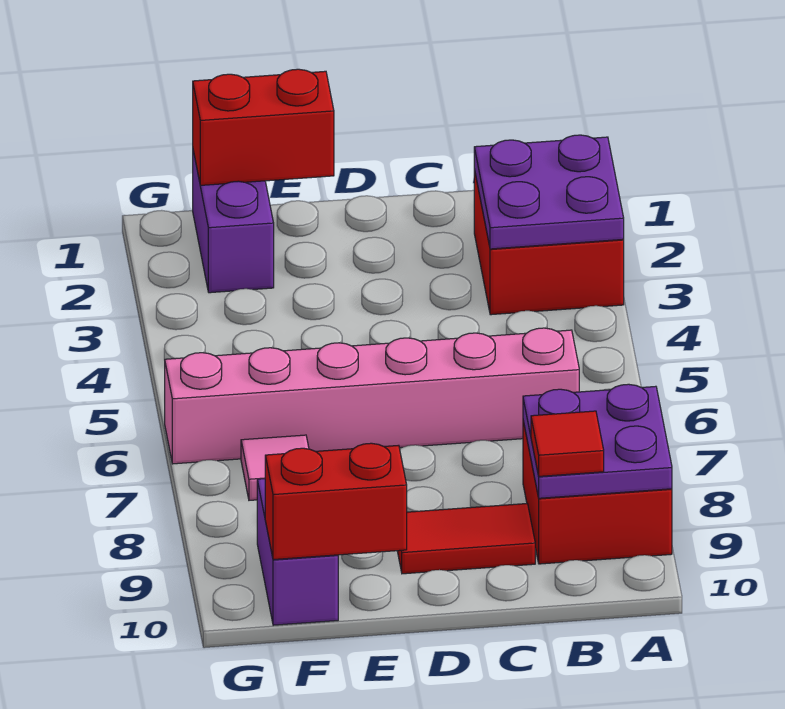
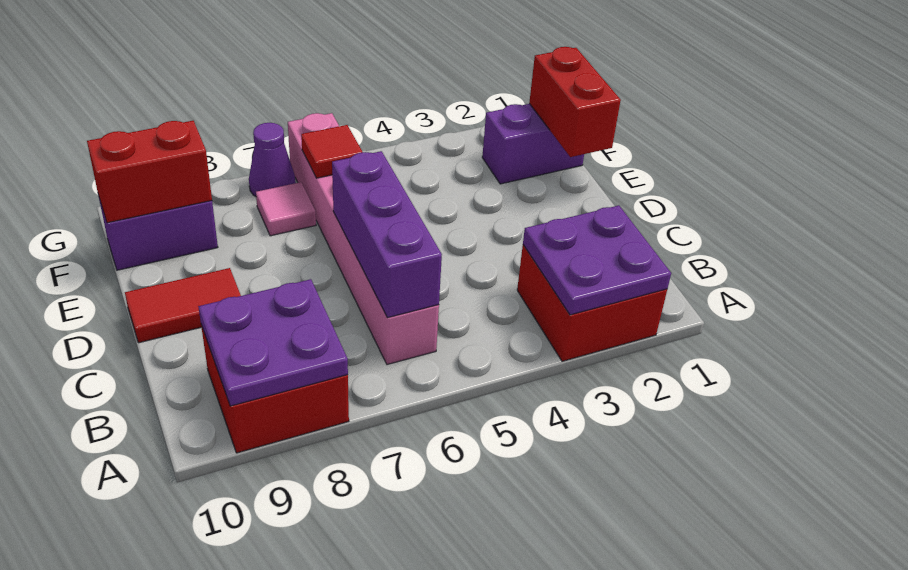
none -> purple brick B6:D6 level 2
red tile B9 level 3 -> red tile F6 level 2
red tile C9:D9 level 1 -> red tile D9:D10 level 1
red brick E10:F10 level 2 -> red brick F9:F10 level 2
none -> purple cone G7 level 1

